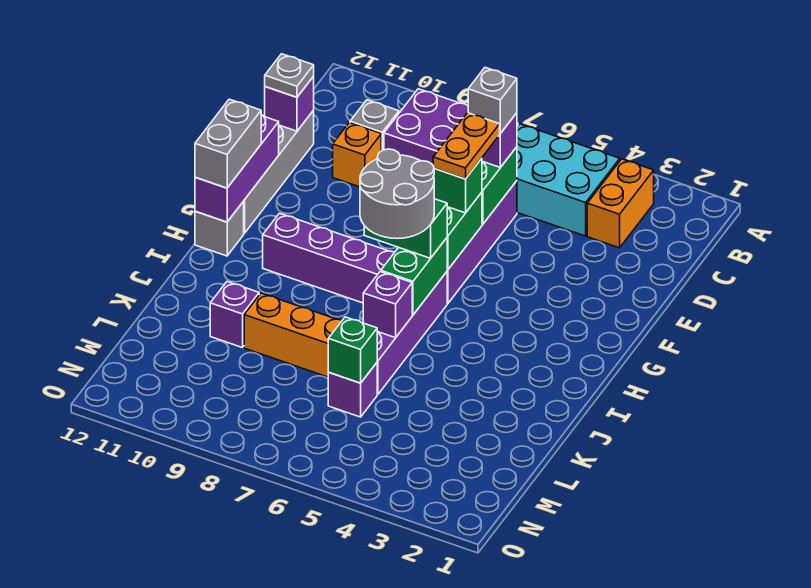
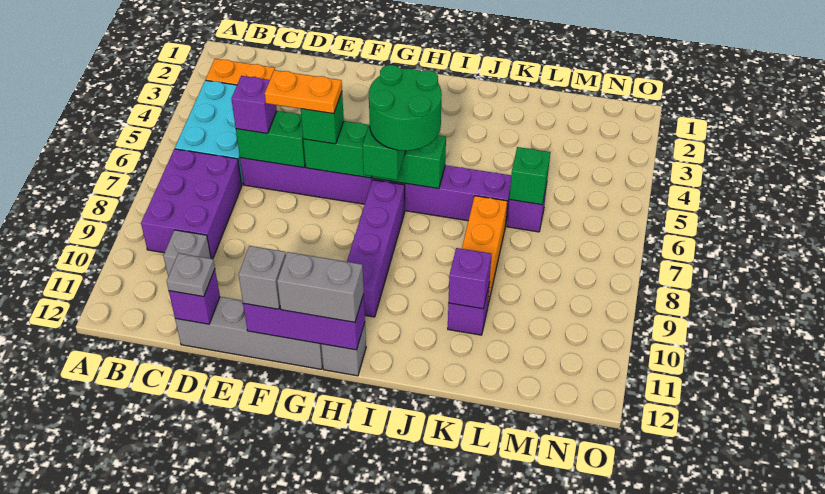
grey brick D6 level 4 -> grey brick F12 level 3
orange brick D10 level 1 -> none
grey round brick H6:I7 level 4 -> green round brick H6:I7 level 4
purple brick J6 level 2 -> purple brick K10 level 2

